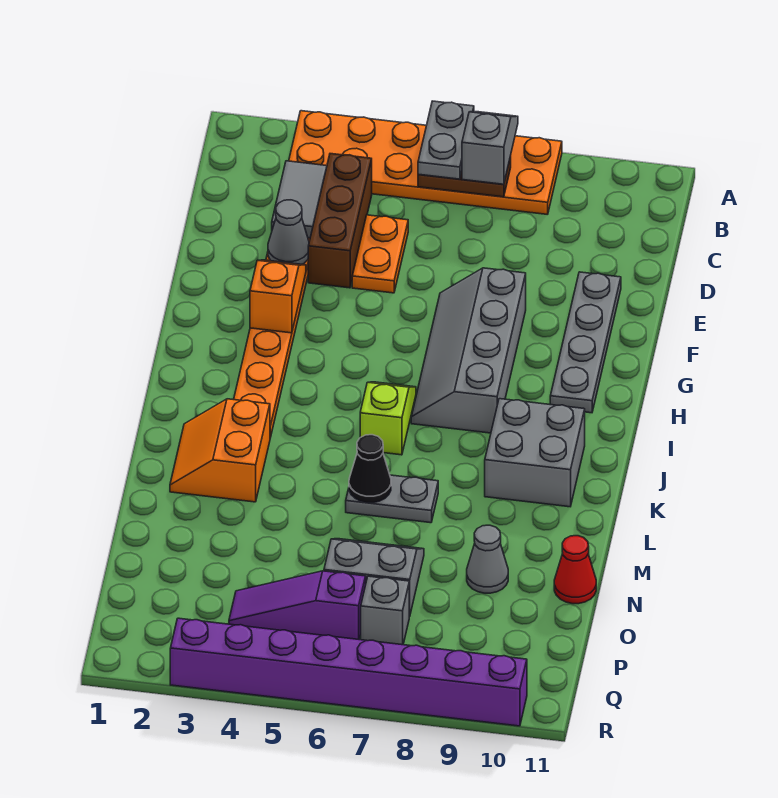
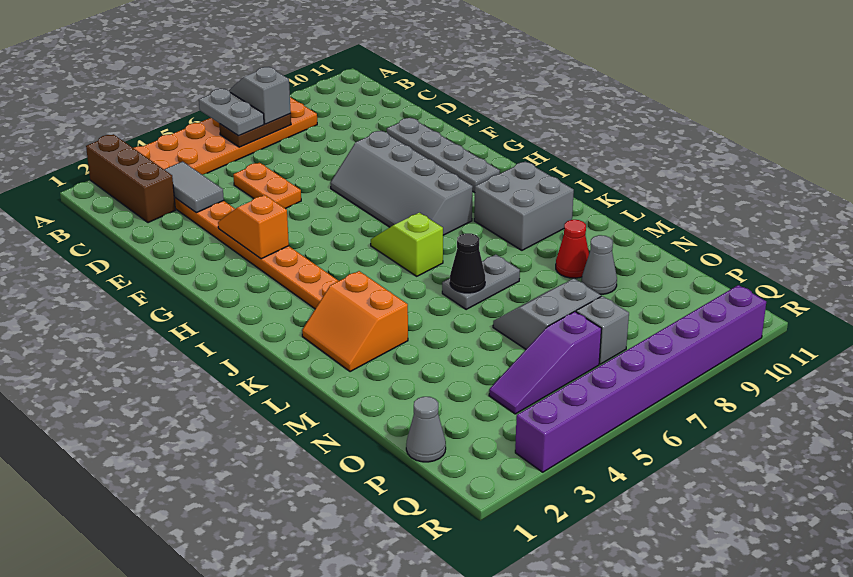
brown brick C4:E4 level 1 -> brown brick A2:C2 level 1
grey cone E3 level 2 -> grey cone P1 level 1
red cone N11 level 1 -> red cone M9 level 1

